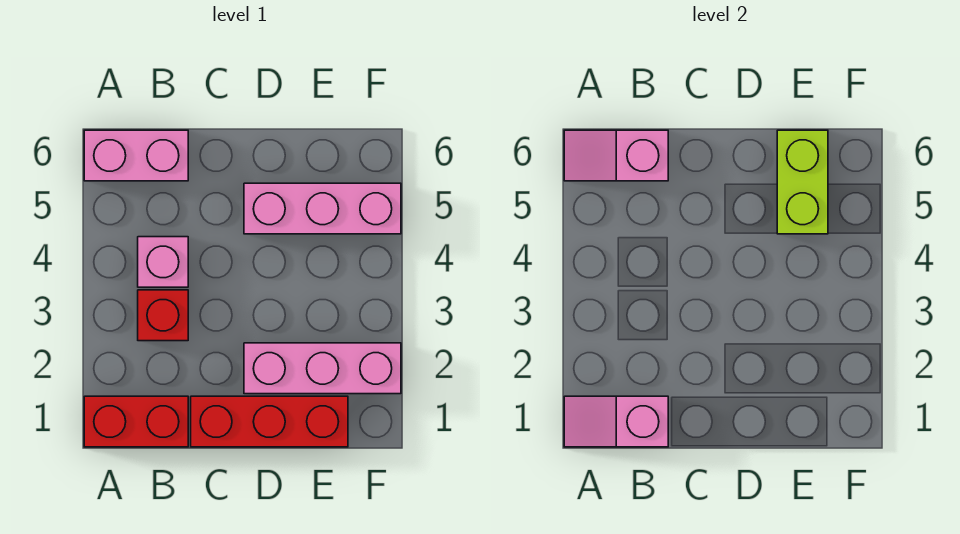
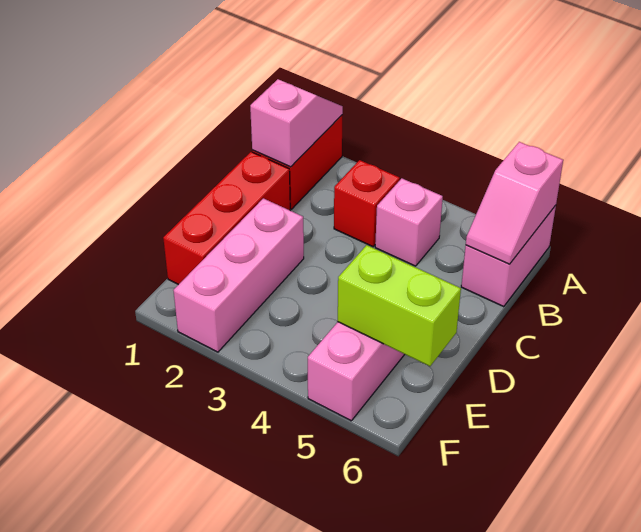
pink slope A6:B6 level 2 top B -> pink slope A6:B6 level 2 top A

